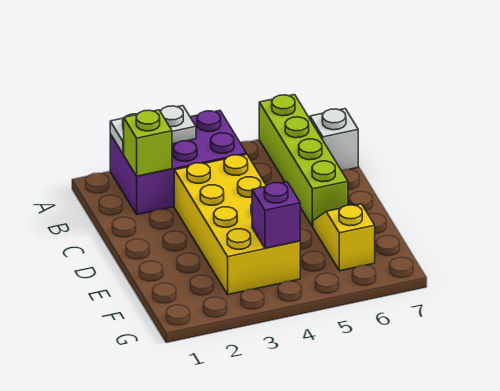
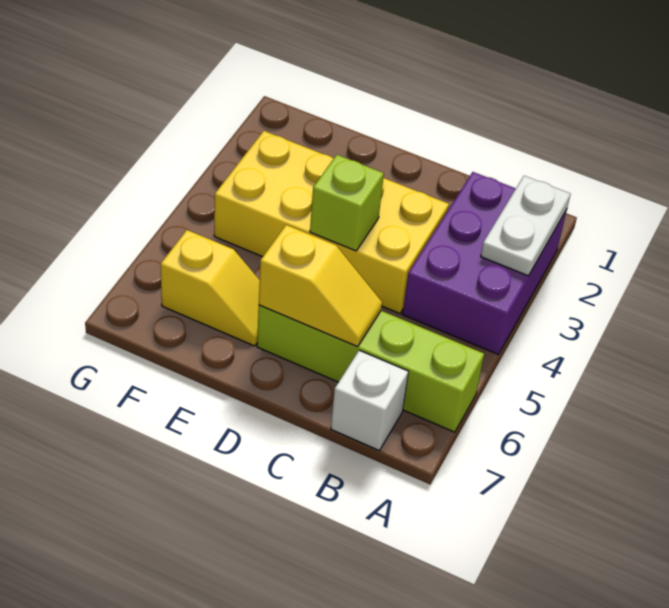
lime brick B2 level 2 -> lime brick D4 level 2
none -> yellow slope C6:D6 level 2 top D
purple brick F4 level 2 -> none

